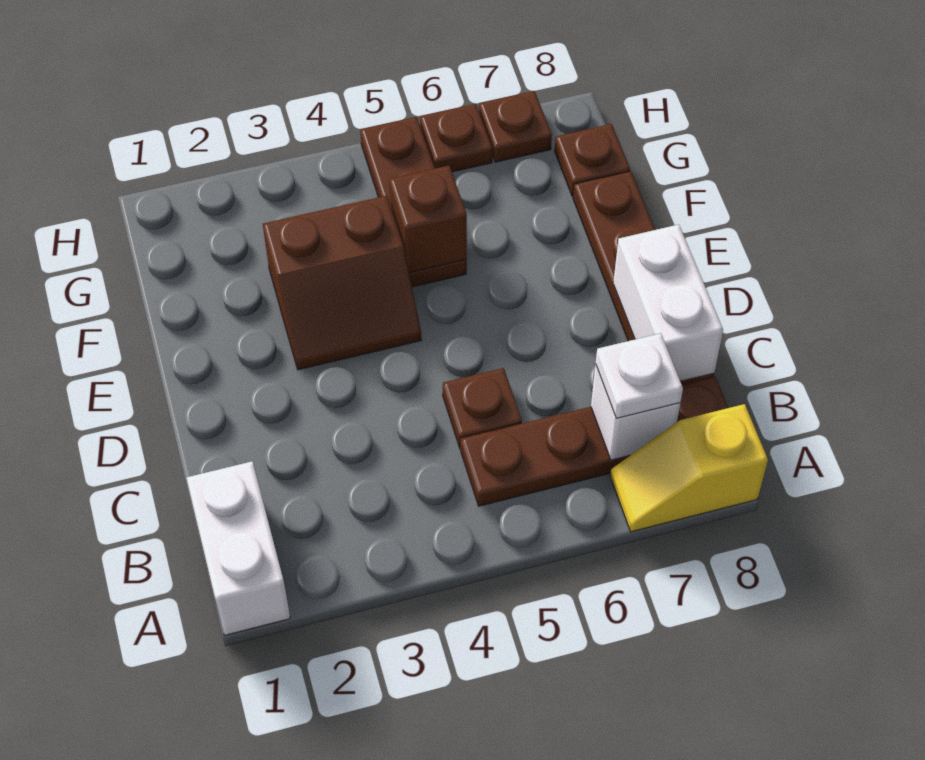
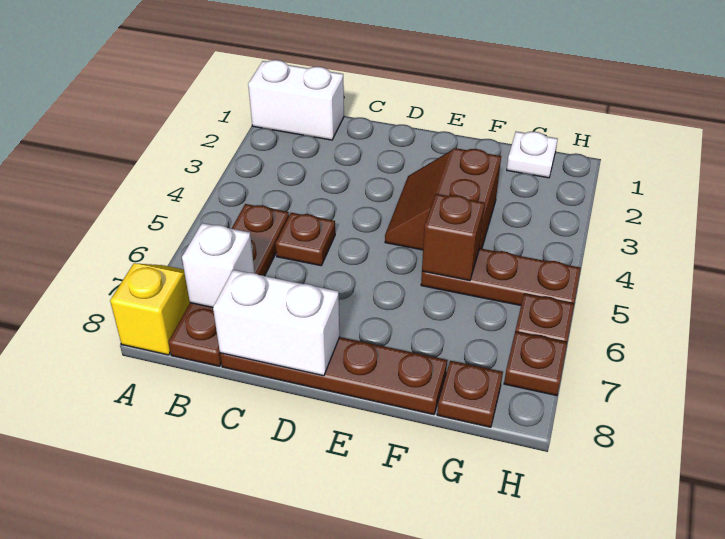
white plate B7 level 3 -> white plate G1 level 1

